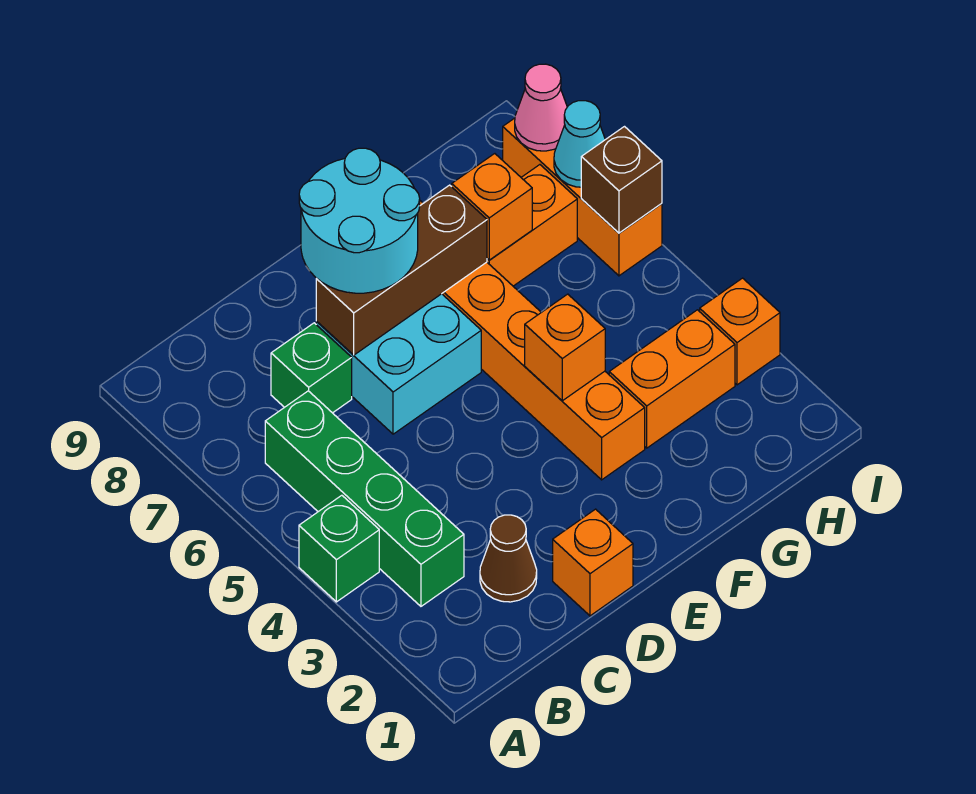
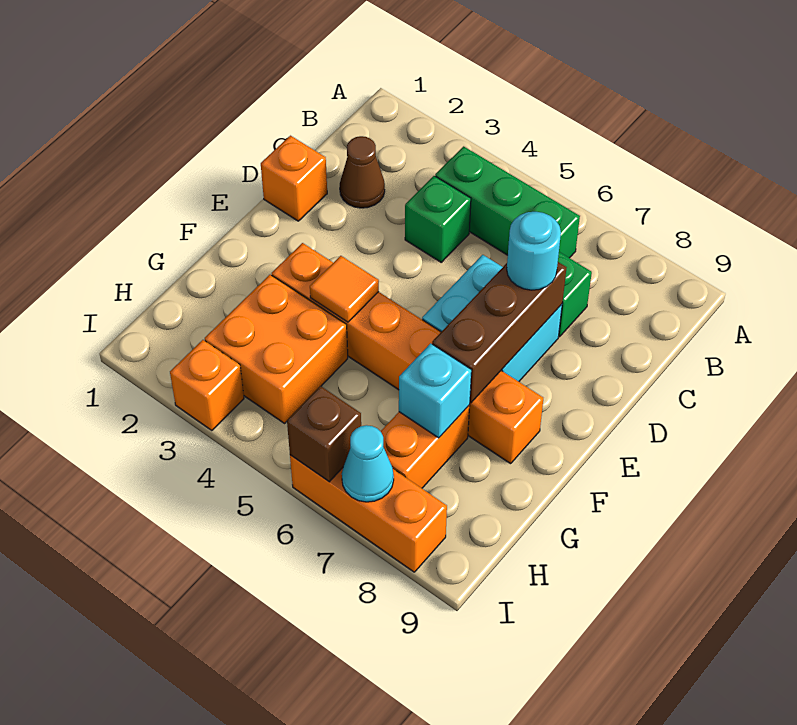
green brick A4 level 1 -> green brick C4 level 1
green brick B3:B6 level 1 -> green brick B4:B6 level 1
cyan round brick D7:E8 level 3 -> cyan round brick D7 level 3
orange brick F4 level 2 -> orange tile F4 level 2
orange brick G3:H3 level 1 -> orange brick G3:H4 level 1
orange brick G7 level 2 -> cyan brick G7 level 2
pink cone I8 level 2 -> none

